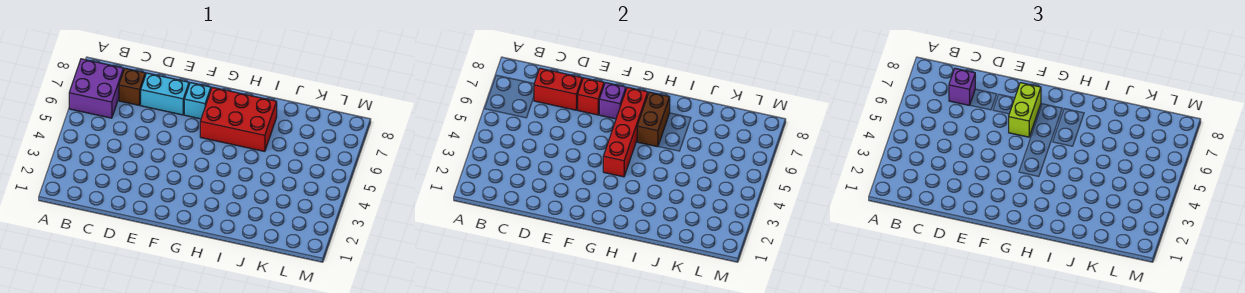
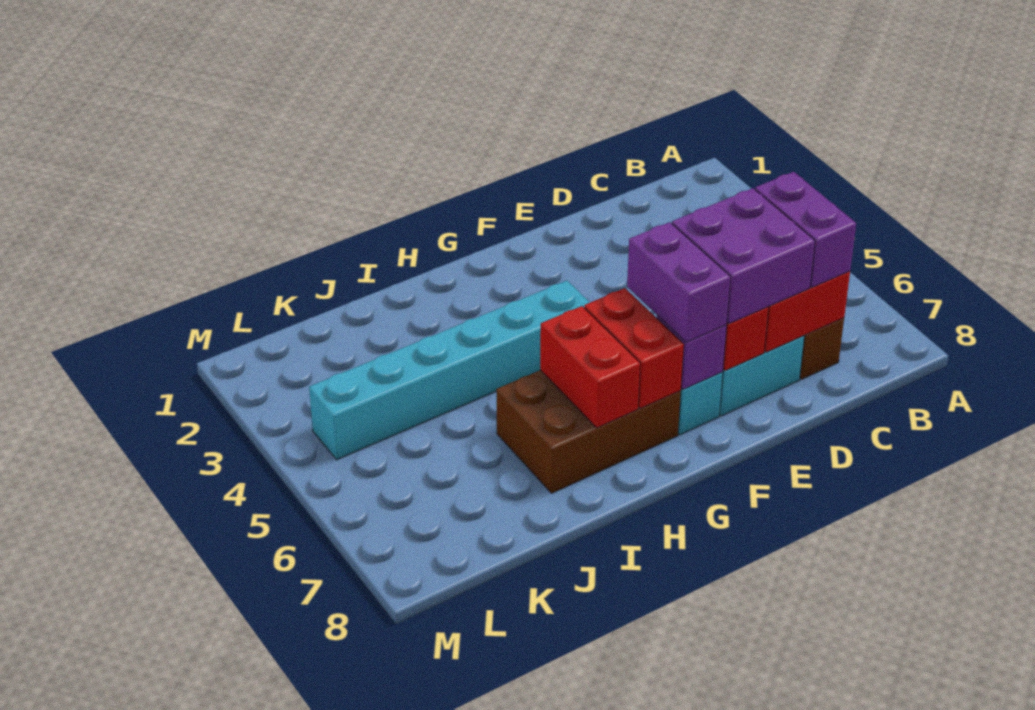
purple brick A6:B7 level 1 -> purple brick D6:E7 level 3
purple brick C7 level 3 -> purple brick C6:C7 level 3
lime brick F6:F7 level 3 -> purple brick F6:F7 level 3
none -> cyan brick G4:L4 level 1
red brick G4:G7 level 2 -> red brick G6:G7 level 2
red brick G6:I7 level 1 -> brown brick G6:I7 level 1
brown brick H6:H7 level 2 -> red brick H6:H7 level 2

